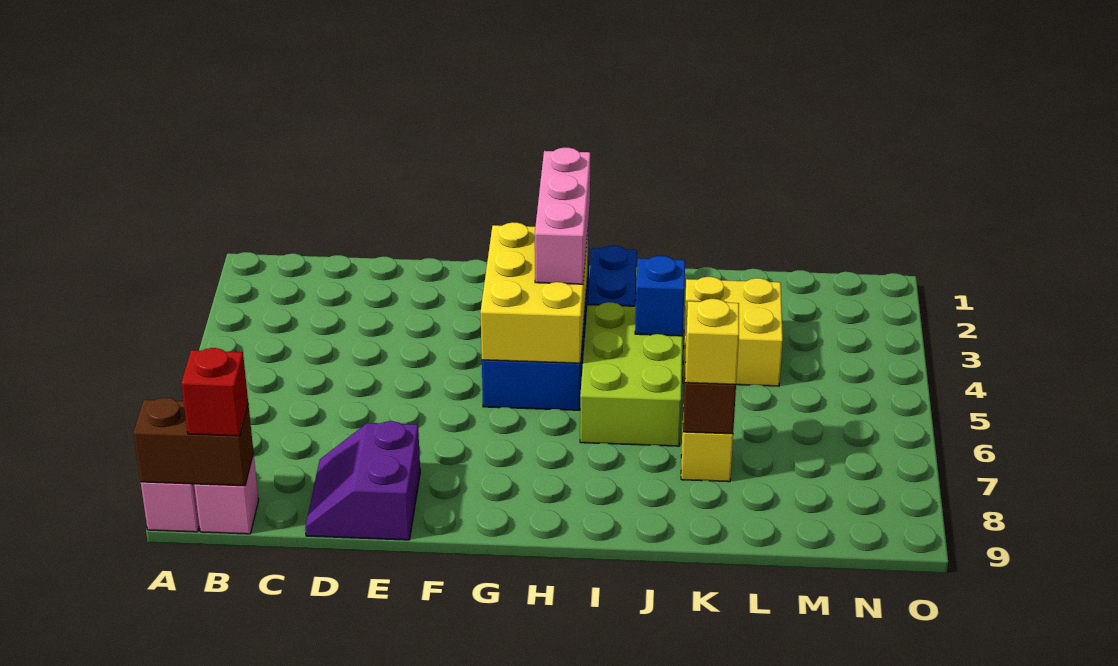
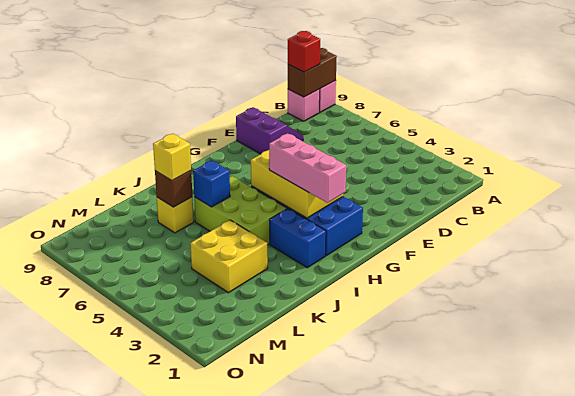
blue brick J4 level 2 -> blue brick J6 level 2

